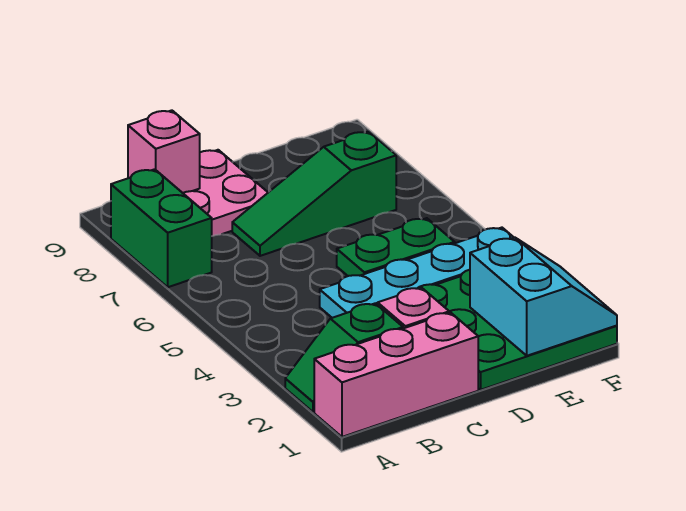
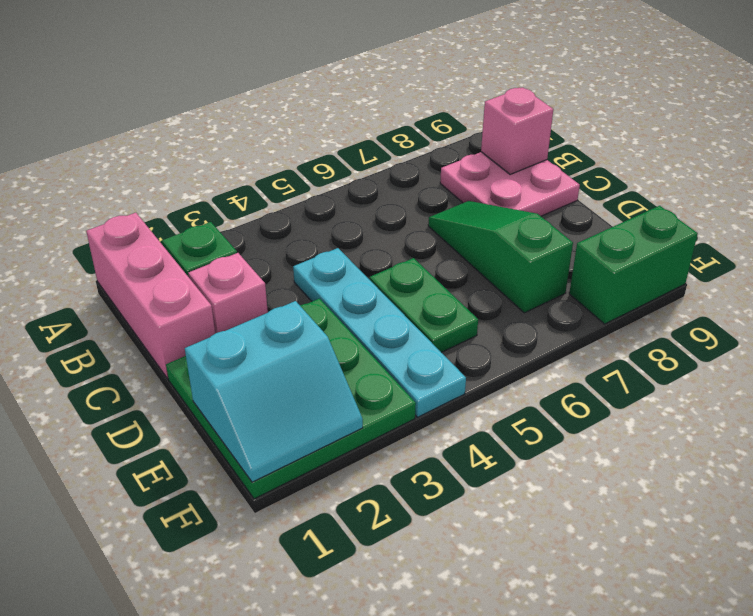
green brick A7:A8 level 1 -> green brick F8:F9 level 1

